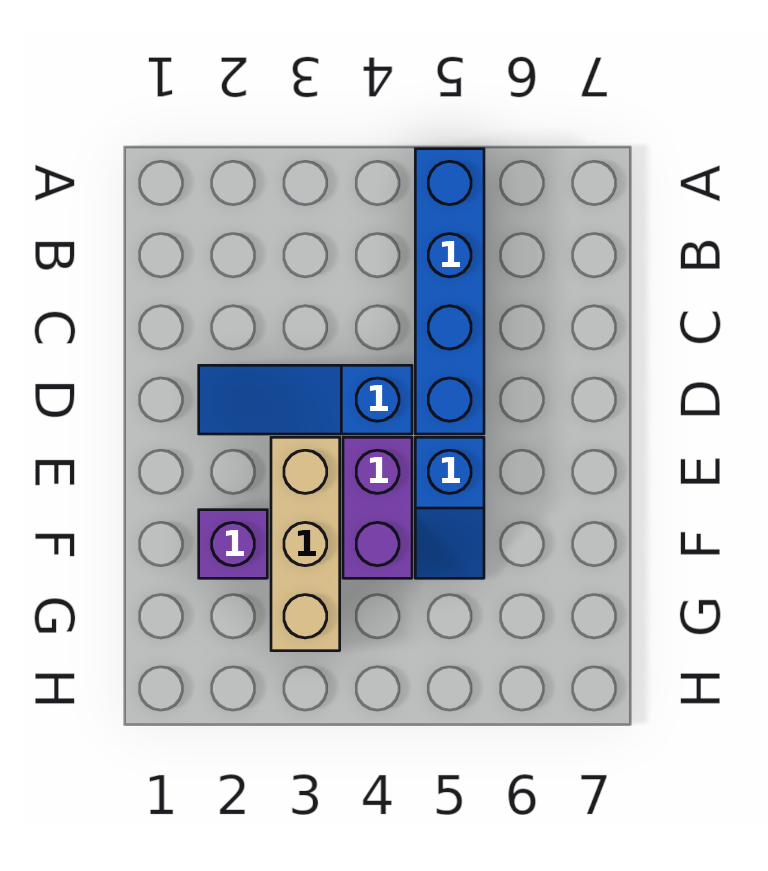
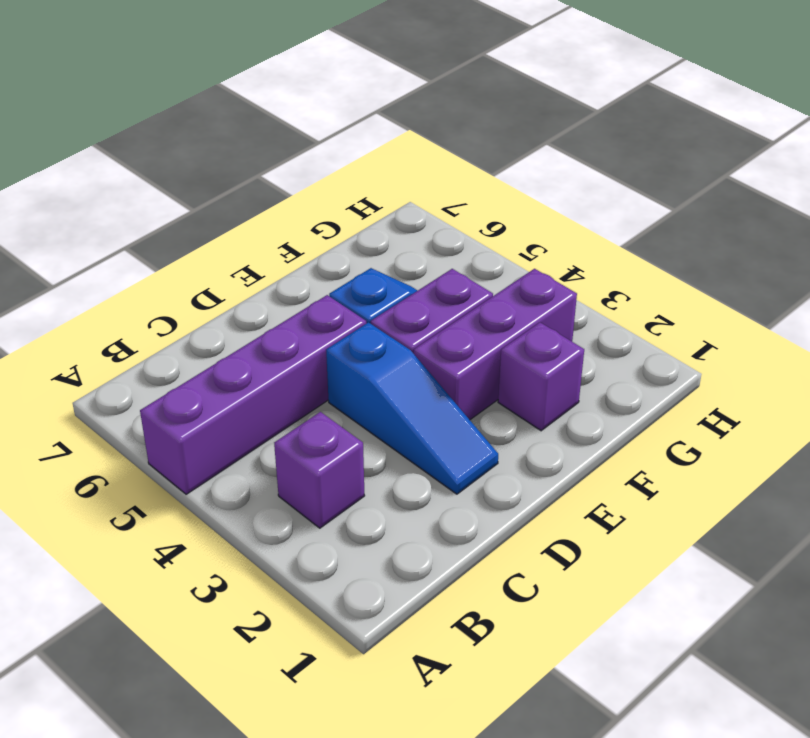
blue brick A5:D5 level 1 -> purple brick A5:D5 level 1
none -> purple brick B3 level 1
tan brick E3:G3 level 1 -> purple brick E3:G3 level 1

